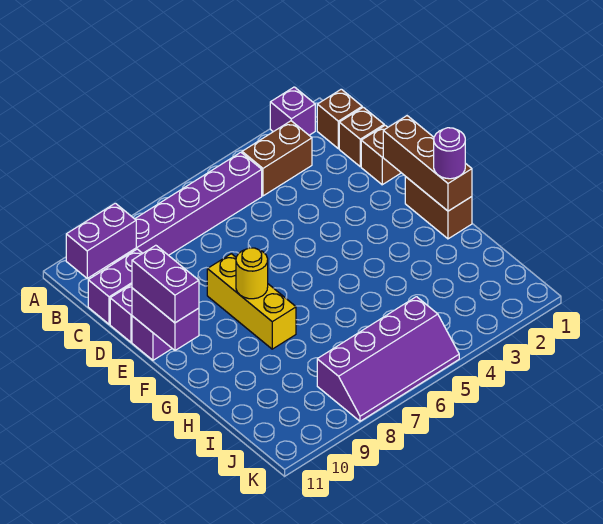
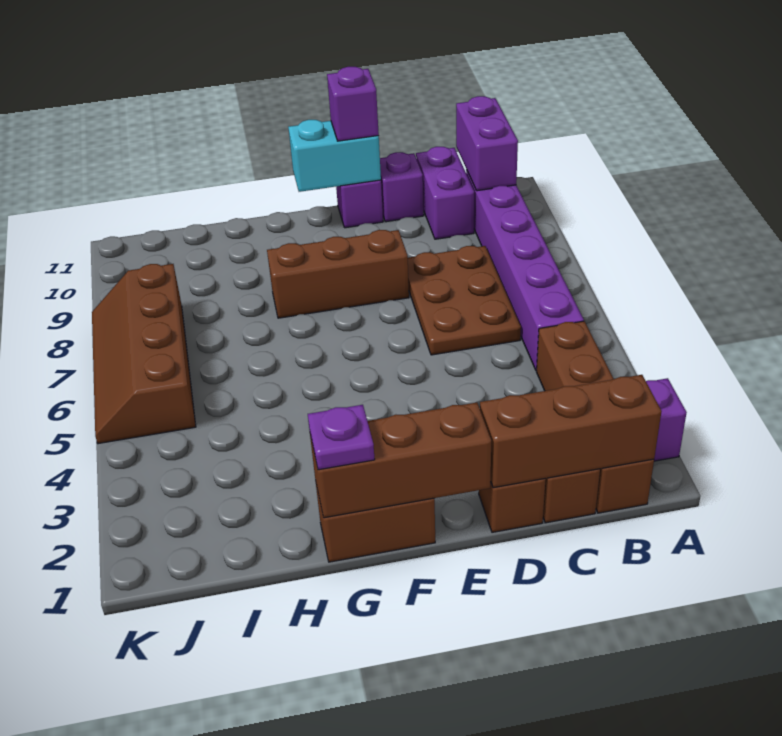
none -> brown brick B1:D1 level 2
none -> brown plate C6:D8 level 1
yellow brick E8:G8 level 1 -> brown brick E8:G8 level 1
purple brick E11:F11 level 2 -> cyan brick E11:F11 level 2
purple brick E11:F11 level 3 -> purple brick E11 level 3
yellow round brick F8 level 2 -> none
purple round brick G1 level 3 -> purple plate G1 level 3
purple slope J5:K8 level 1 top J -> brown slope J5:K8 level 1 top J

